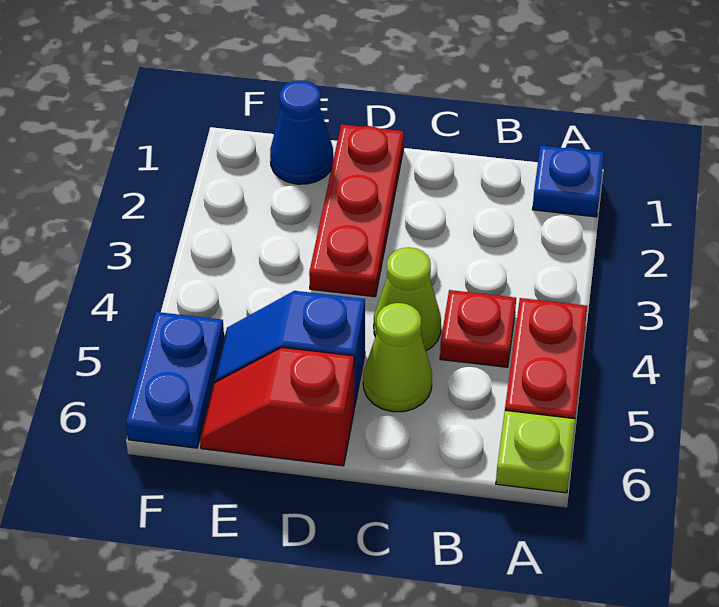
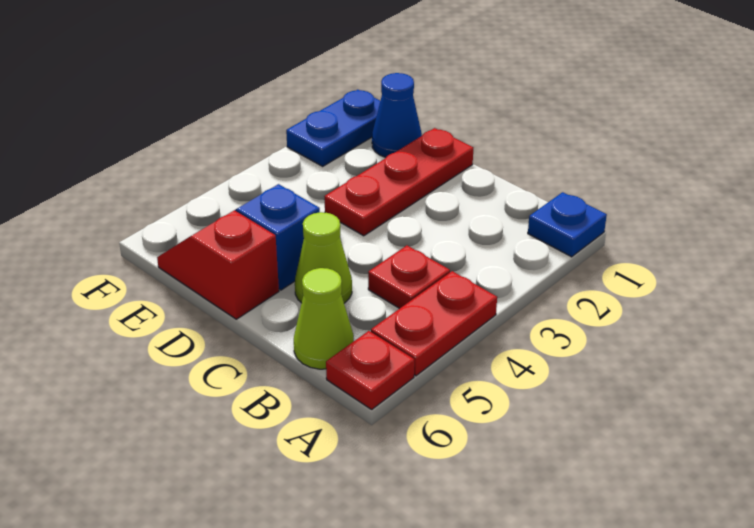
lime plate A6 level 1 -> red plate A6 level 1
lime cone C4 level 1 -> lime cone B6 level 1
blue plate F5:F6 level 1 -> blue plate F1:F2 level 1

